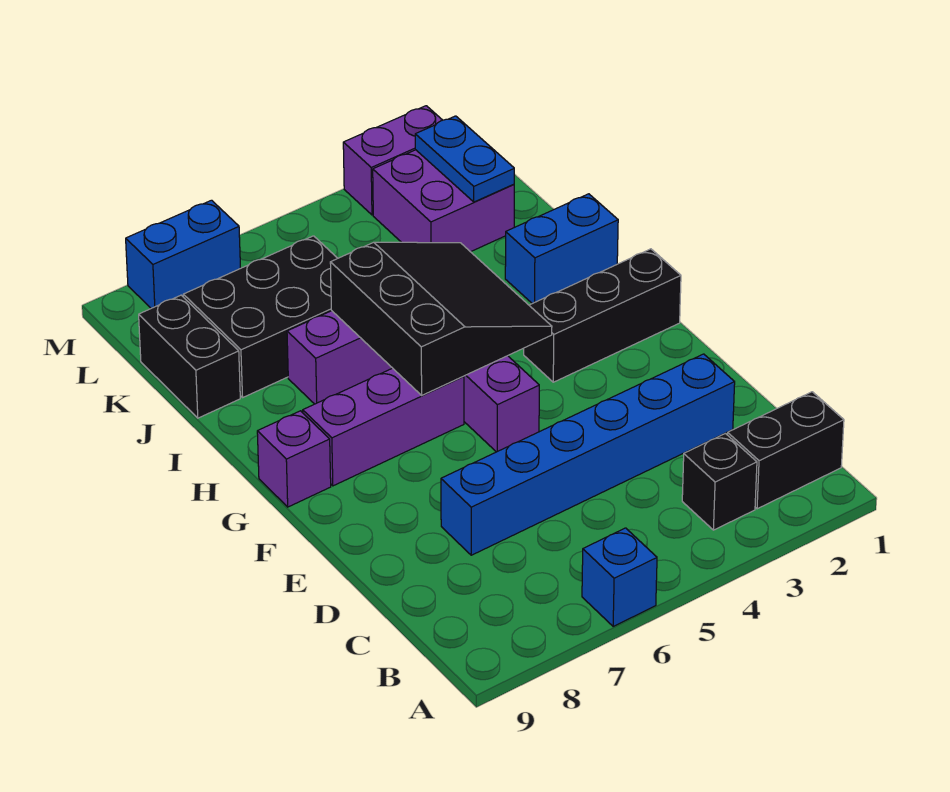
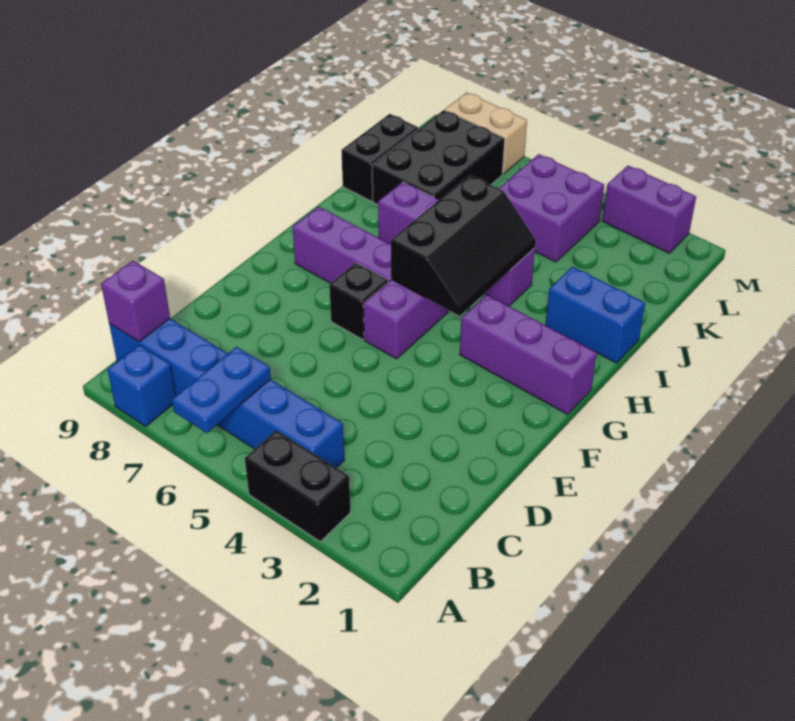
blue brick A6 level 1 -> blue brick A8 level 1
black brick B1:B2 level 1 -> black brick A3:A4 level 1
black brick B3 level 1 -> black brick F6 level 1
blue brick D2:D7 level 1 -> blue brick B4:B9 level 1
black brick G1:G3 level 1 -> purple brick G1:G3 level 1
black slope G4:I6 level 2 top 6 -> black slope G4:I5 level 2 top 5
purple brick G9 level 1 -> purple brick B9 level 2
black brick J6:K8 level 1 -> black brick J7:L8 level 1
purple brick K2:L3 level 1 -> purple brick K4:L5 level 1
blue plate K2:L2 level 2 -> blue plate A6:B6 level 2
blue brick M7:M8 level 1 -> tan brick M7:M8 level 1

